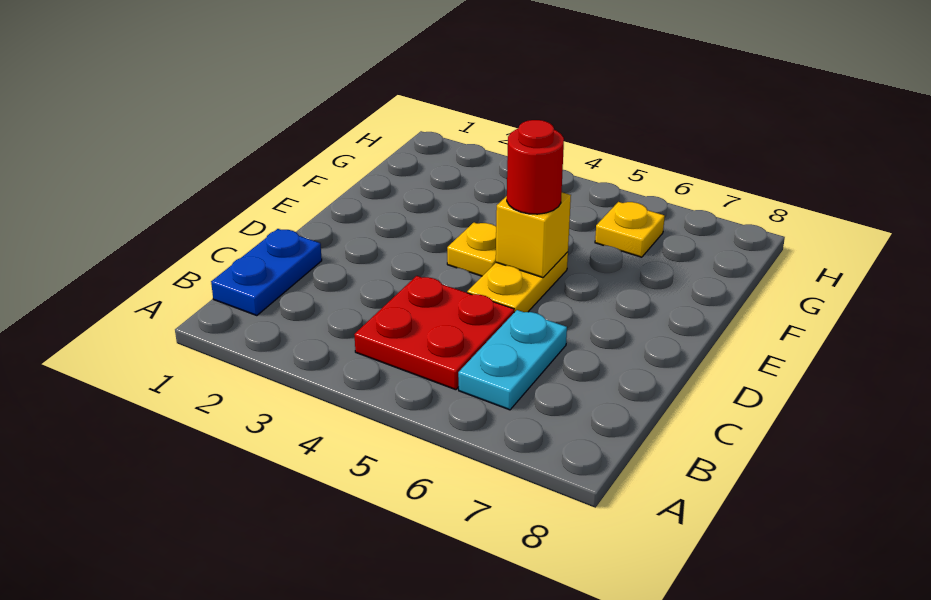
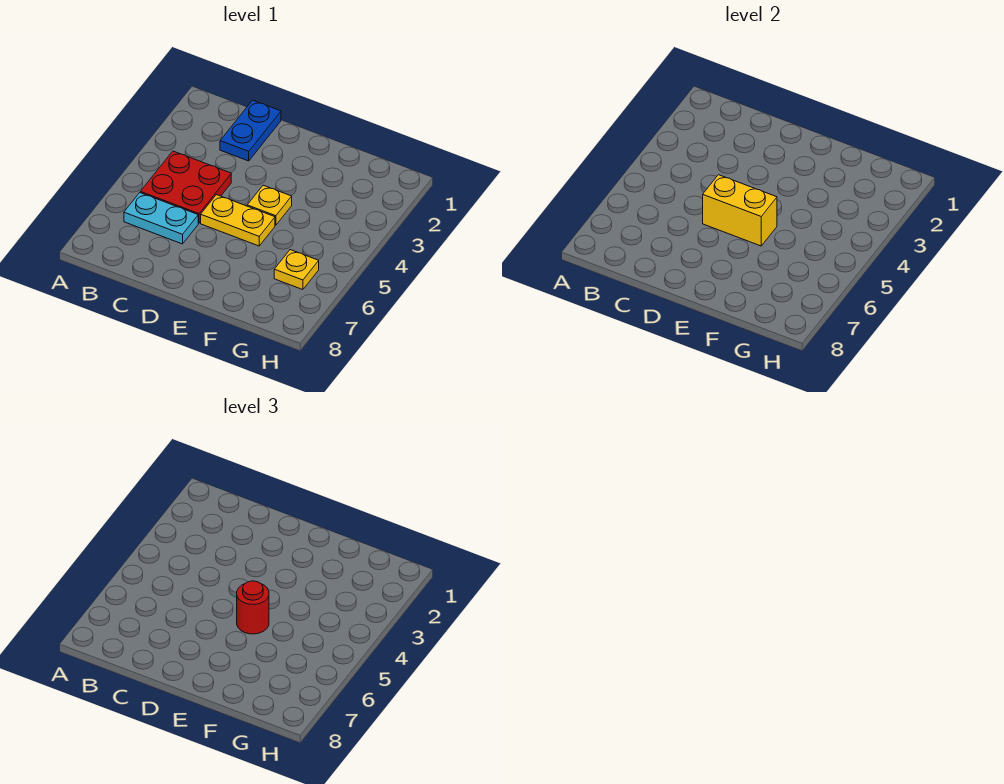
blue plate B1:C1 level 1 -> blue plate C1:C2 level 1
yellow brick E5 level 2 -> yellow brick D5:E5 level 2

